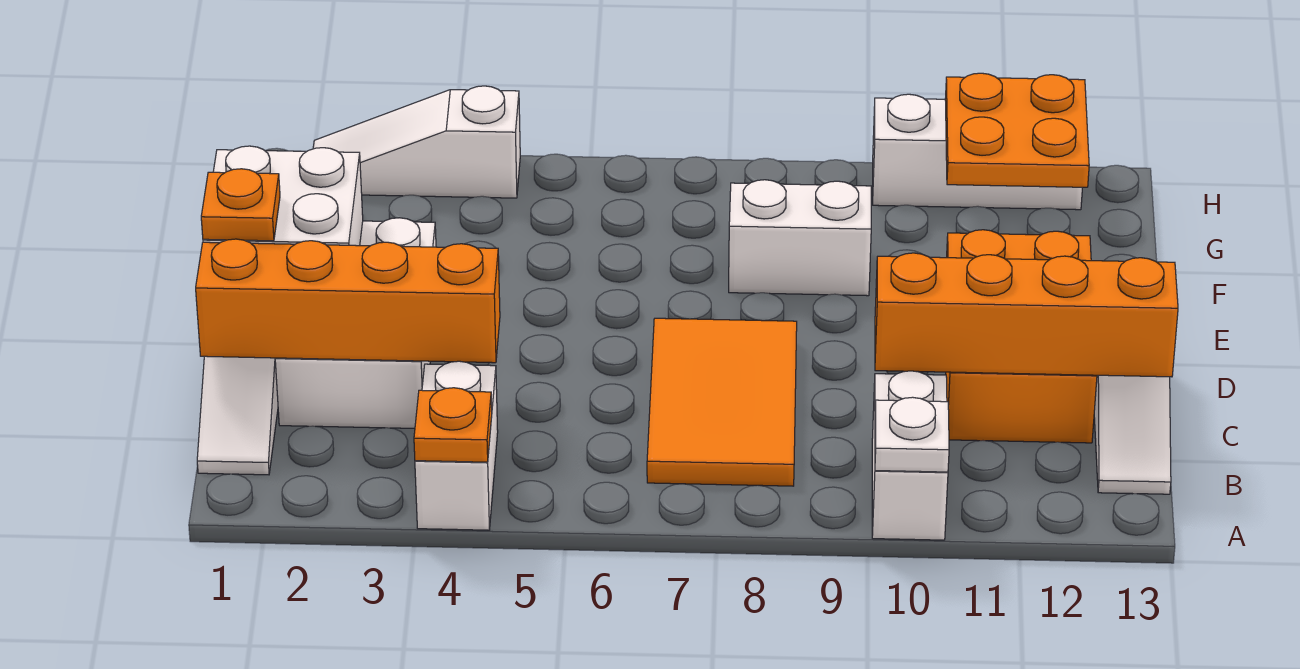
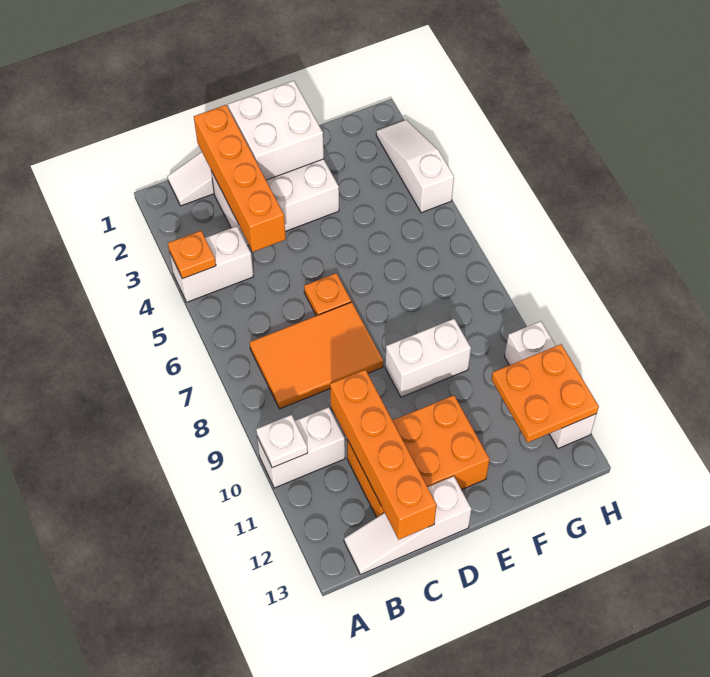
orange plate D1 level 3 -> orange plate D6 level 1
white brick F8:F9 level 1 -> white brick E9:F9 level 1

